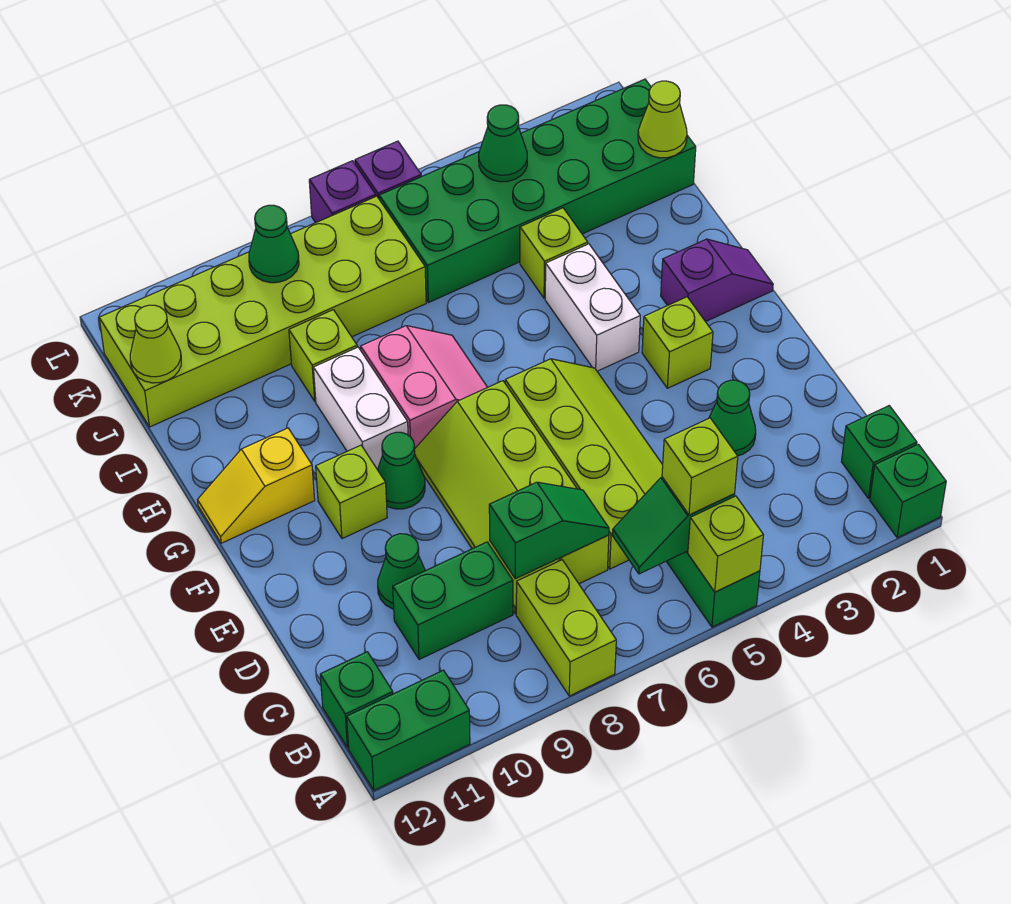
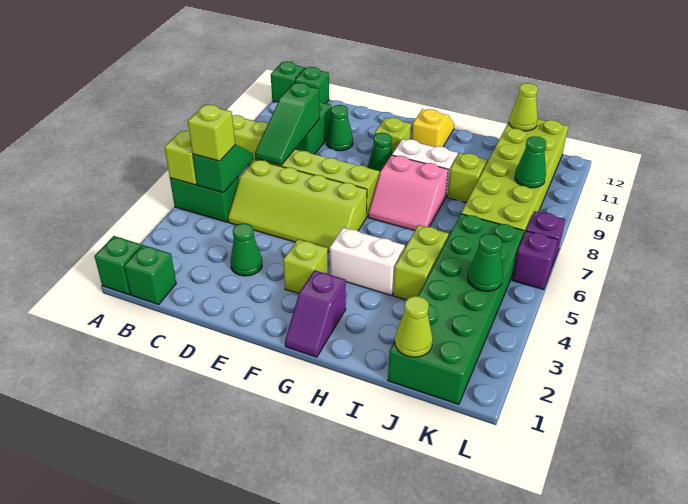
green brick A11:A12 level 1 -> green brick A12 level 1
green slope C7:C8 level 2 top 8 -> green slope C7:C9 level 2 top 9
lime brick I4 level 1 -> lime brick I4:I5 level 1

